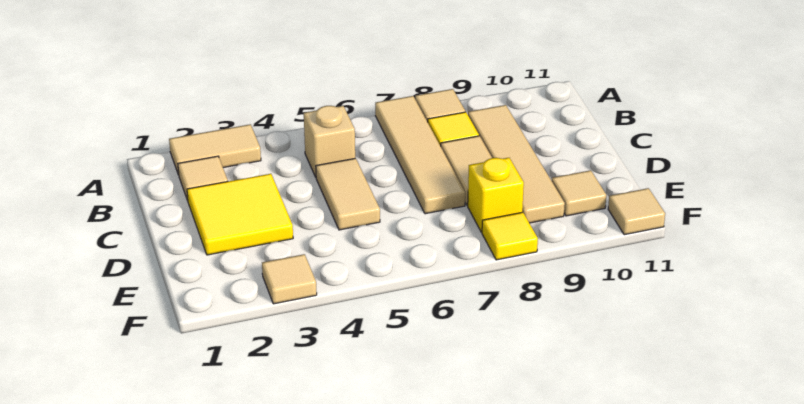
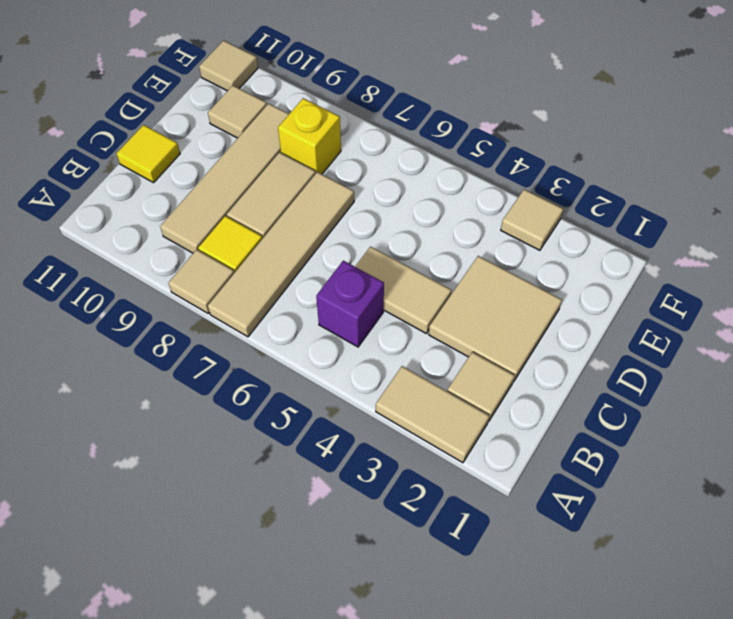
tan brick B5 level 1 -> purple brick B5 level 1
yellow tile C2:D3 level 1 -> tan tile C2:D3 level 1
tan tile C5:D5 level 1 -> tan tile C4:C5 level 1
yellow tile F8 level 1 -> yellow tile C11 level 1

